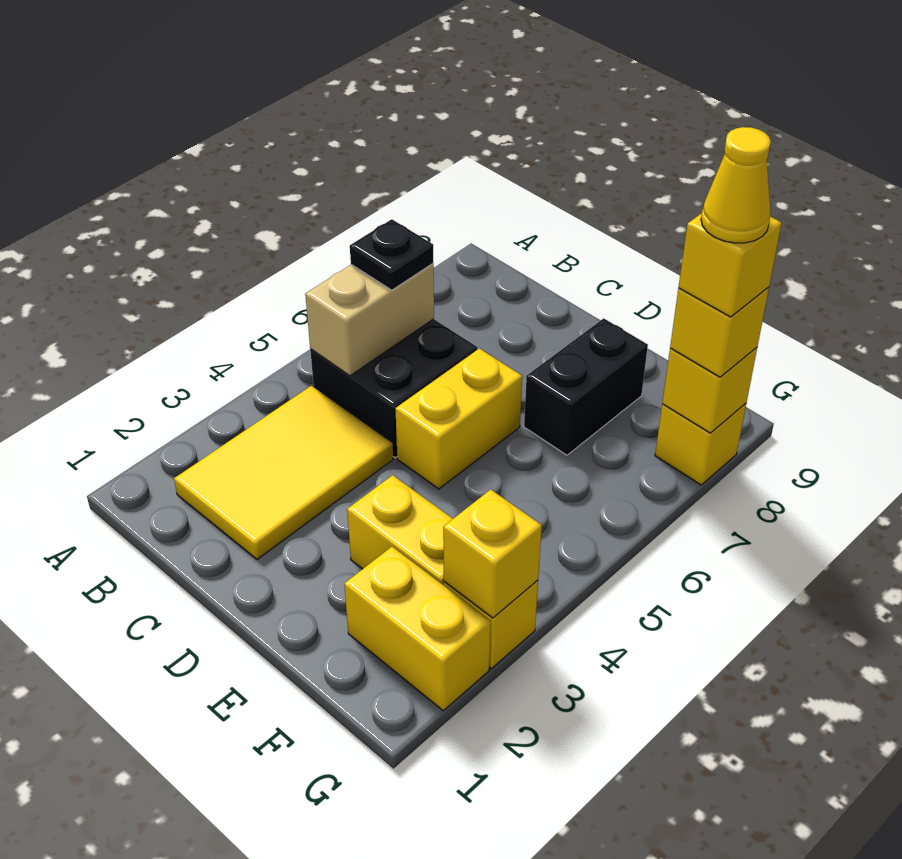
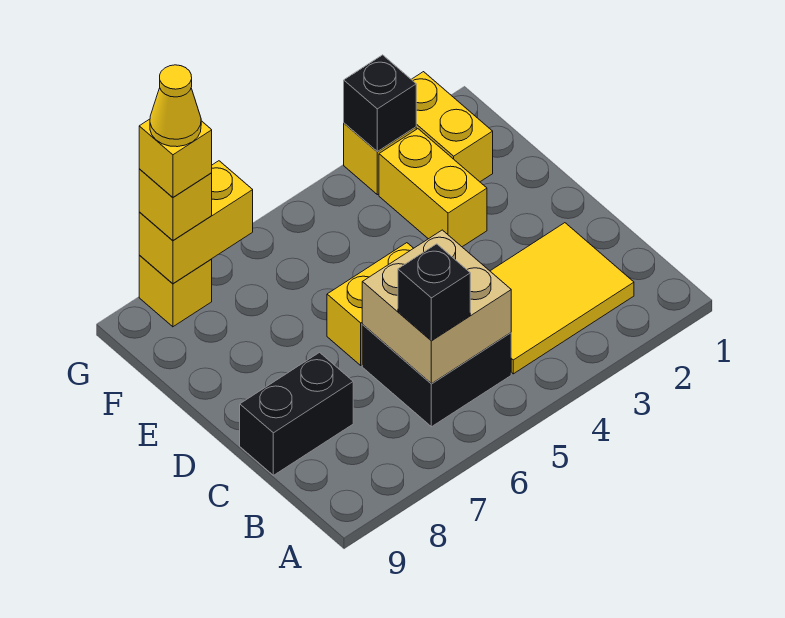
tan brick B5:B6 level 2 -> tan brick B5:C6 level 2
black plate B6 level 3 -> black brick B6 level 3
black brick E7:E8 level 1 -> black brick C8:C9 level 1
yellow brick G3 level 2 -> black brick G3 level 2
yellow brick G8 level 2 -> yellow brick G7:G8 level 2

